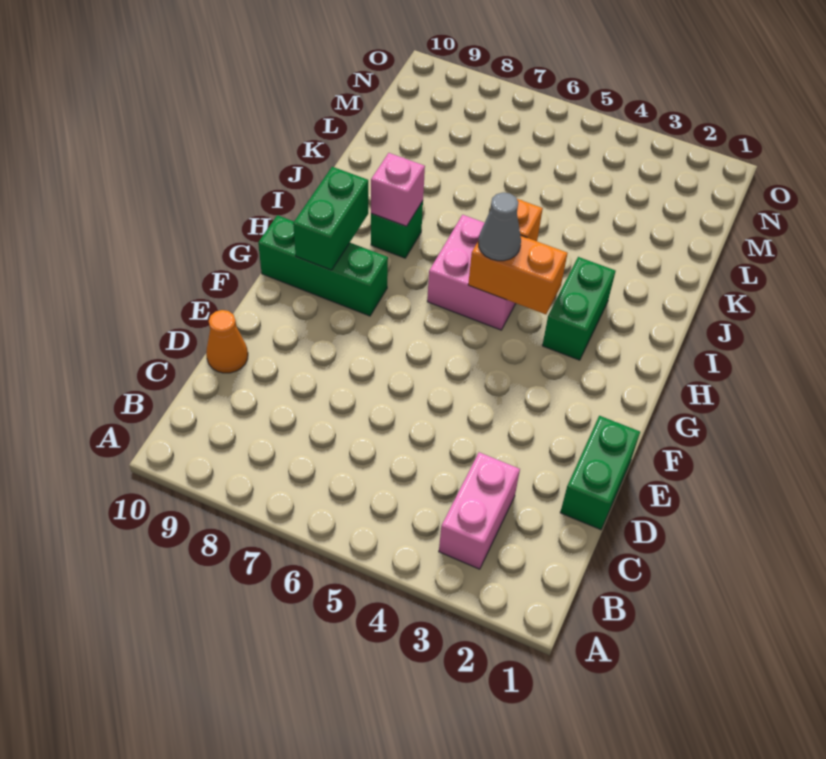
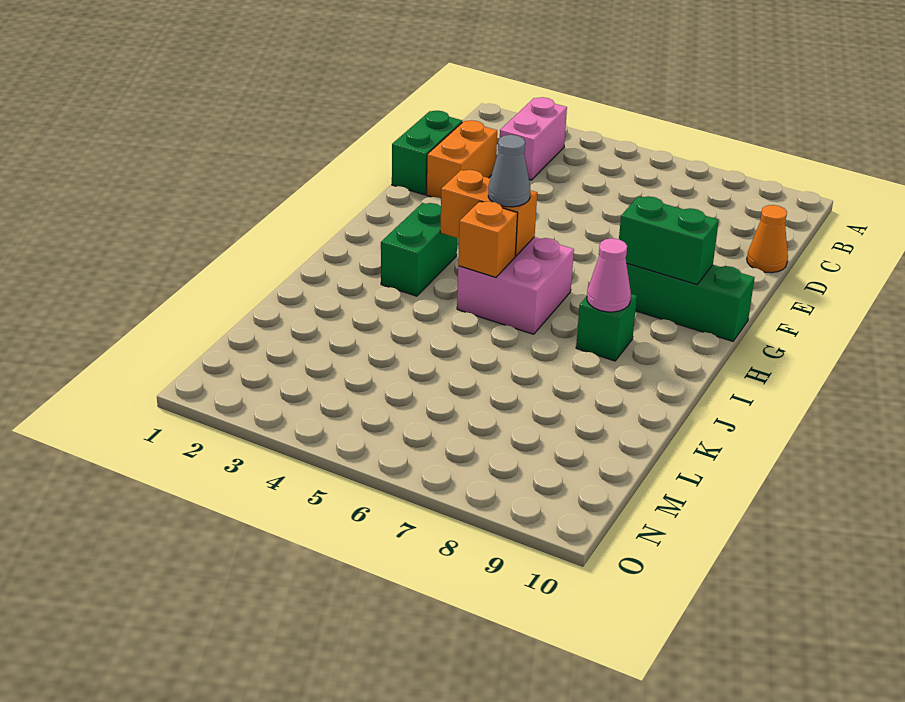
none -> orange brick D2:E2 level 1
green brick G9:H9 level 2 -> green brick G8:G9 level 2
pink brick I8 level 2 -> pink cone I8 level 2

